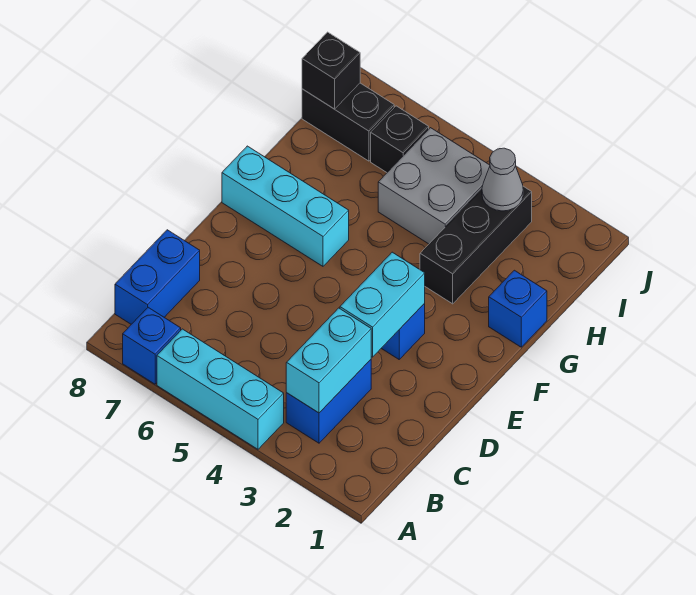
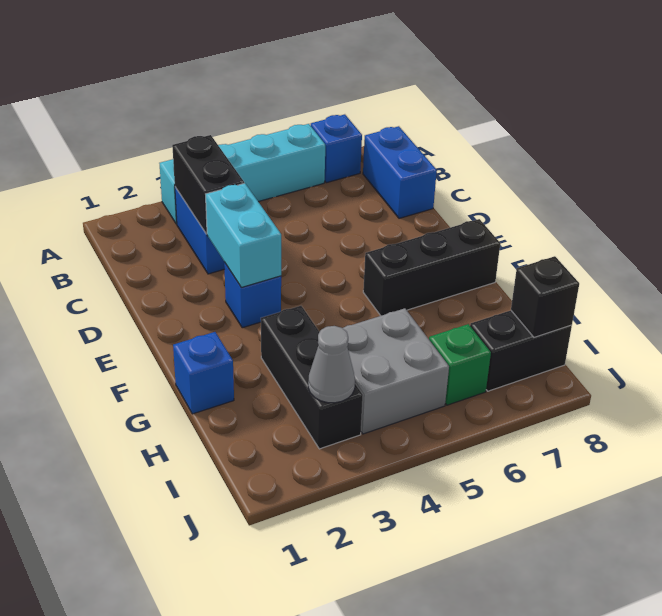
cyan brick A4:A6 level 1 -> cyan brick A3:A6 level 1
cyan brick B3:C3 level 2 -> black brick B3:C3 level 2
cyan brick F6:F8 level 1 -> black brick F6:F8 level 1
black brick I6 level 1 -> green brick I6 level 1

